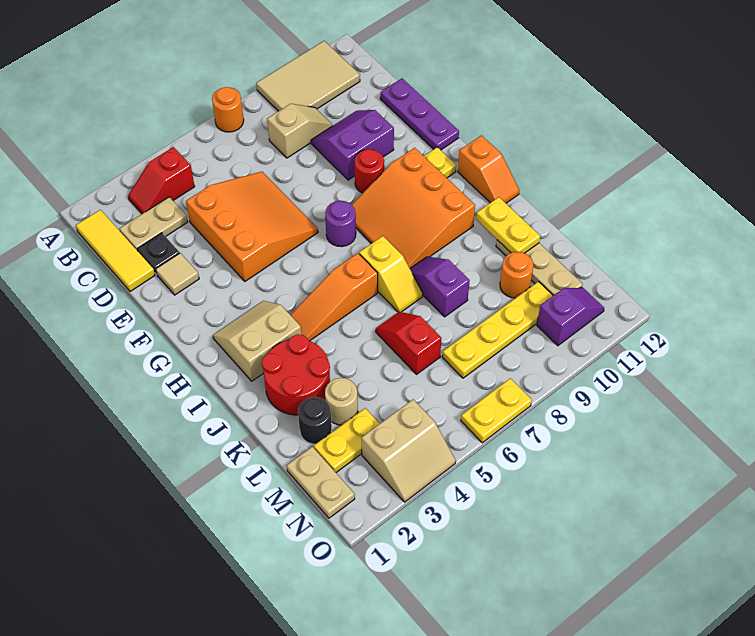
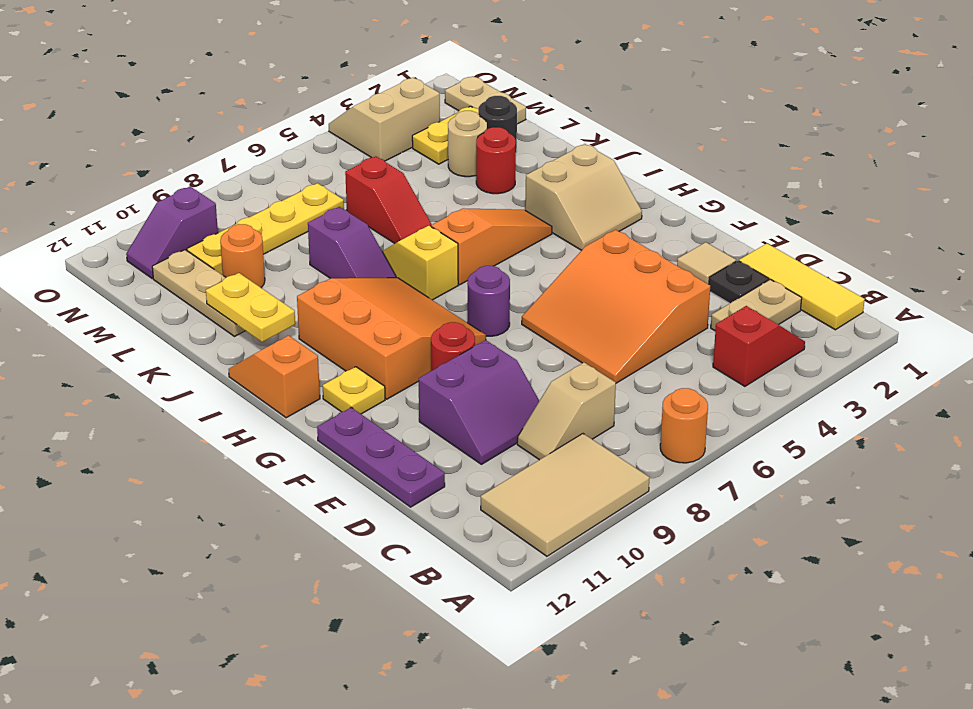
red round brick J2:K3 level 1 -> red round brick K3 level 1
yellow plate O6:O7 level 1 -> none

